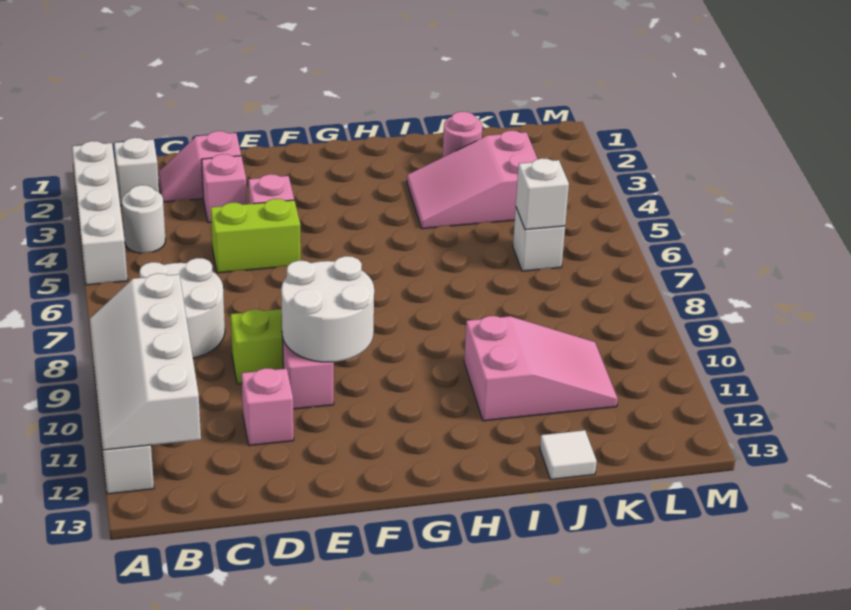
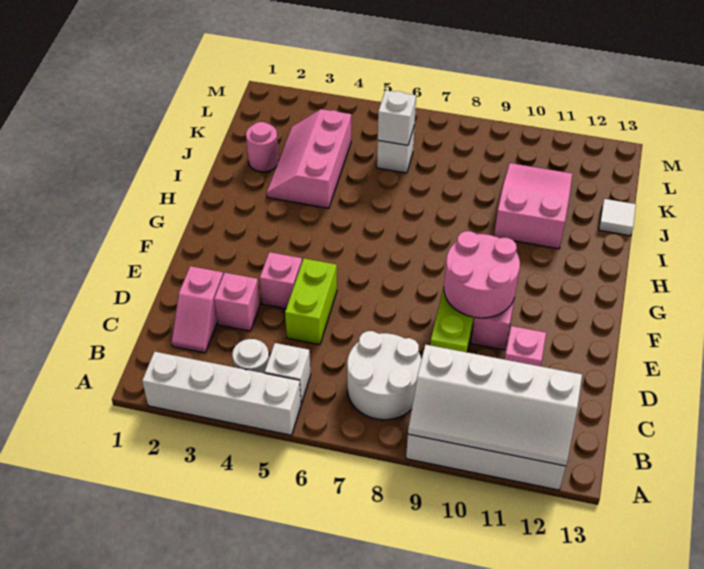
white brick B2 level 1 -> white brick B5 level 1
white round brick E9:F10 level 2 -> pink round brick E9:F10 level 2
pink slope I3:K4 level 1 top K -> pink slope I3:K4 level 1 top 4

